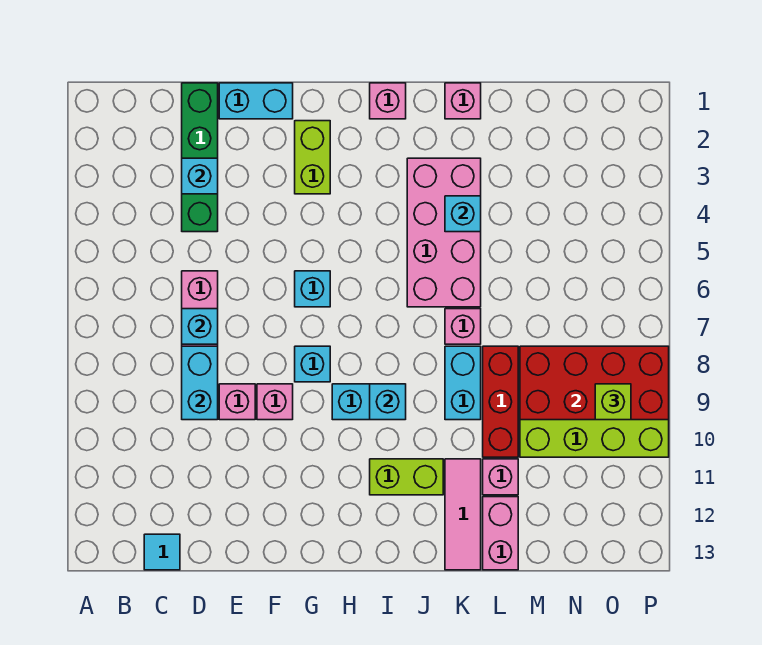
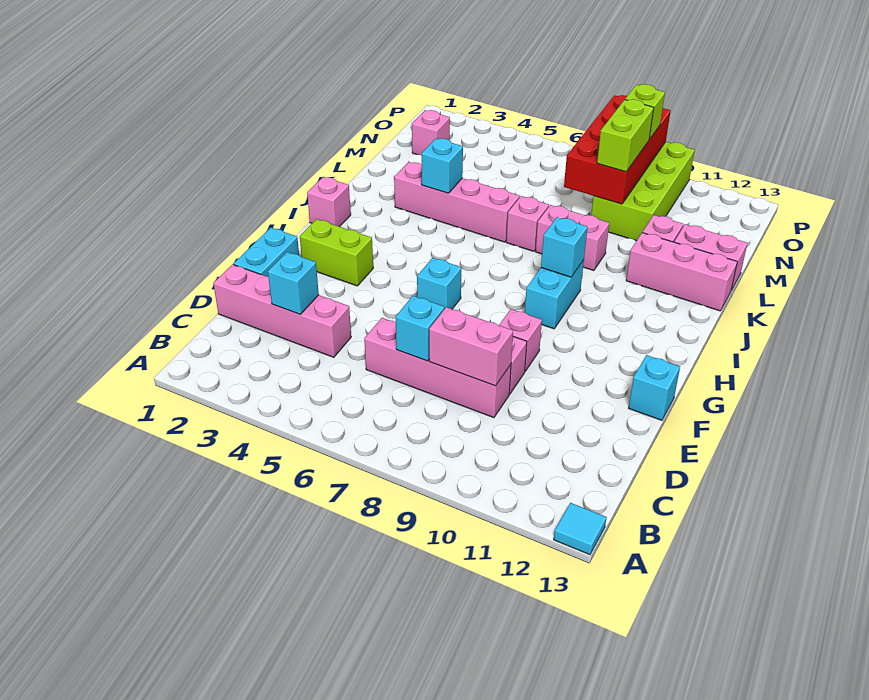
cyan tile C13 level 1 -> cyan tile A13 level 1
green brick D1:D4 level 1 -> pink brick D1:D4 level 1
cyan brick D8:D9 level 2 -> pink brick D8:D9 level 2
cyan brick G8 level 1 -> cyan brick F13 level 1
lime brick I11:J11 level 1 -> lime brick M9:N9 level 3
pink brick J3:K6 level 1 -> pink brick K3:K6 level 1
pink brick K1 level 1 -> pink brick N2 level 1
cyan brick K8:K9 level 1 -> pink brick K8:K9 level 1
pink tile K11:K13 level 1 -> pink brick K11:K13 level 1
red brick L8:L10 level 1 -> none

